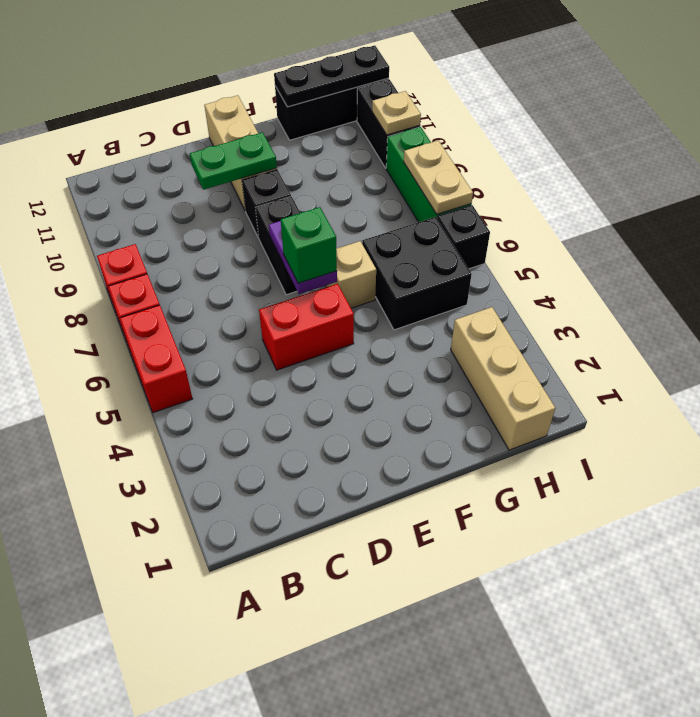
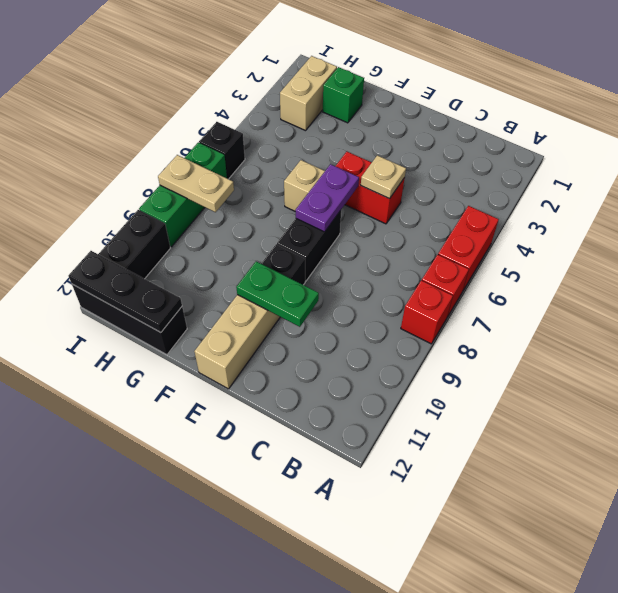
green brick E6 level 3 -> green brick G2 level 1
black brick G5:H6 level 1 -> none
tan brick H1:H3 level 1 -> tan brick H2:H3 level 1
tan plate I7:I8 level 2 -> tan plate H8:I8 level 2
tan plate I10 level 2 -> tan plate D5 level 2

